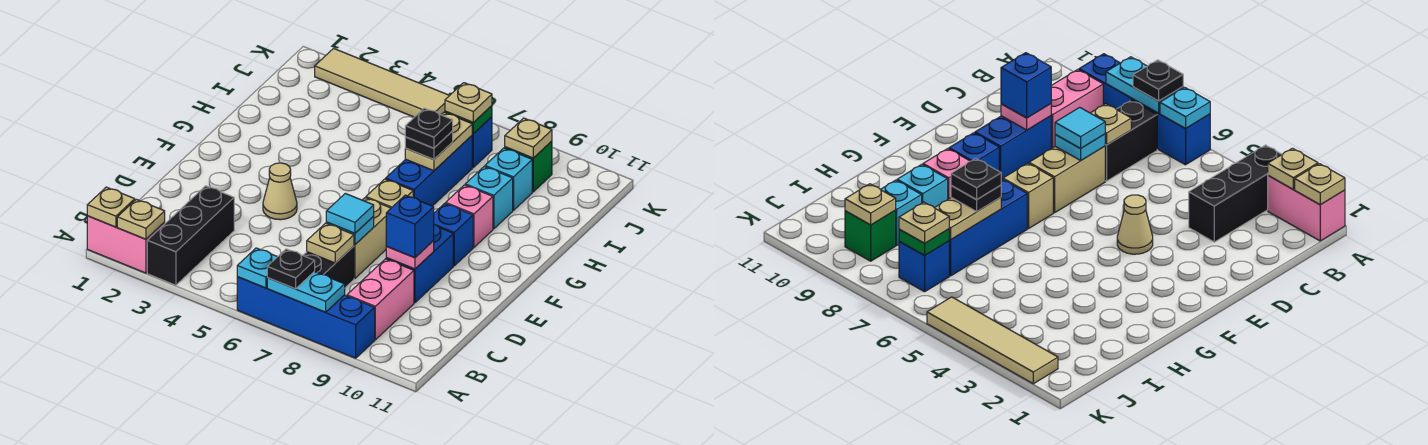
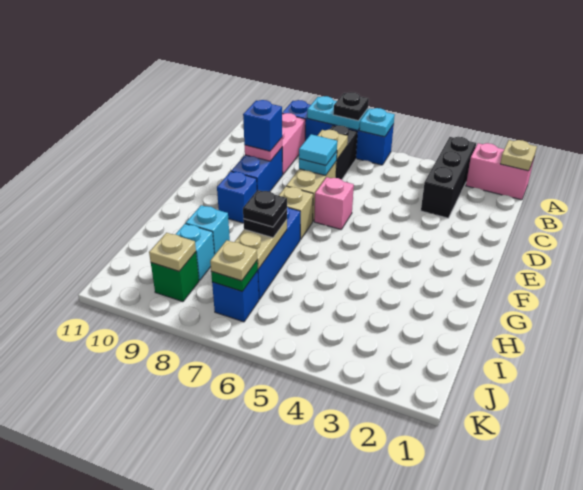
tan plate A2 level 2 -> none
tan cone E4 level 1 -> none
pink brick G9 level 1 -> pink brick E6 level 1
tan tile K2:K5 level 1 -> none

